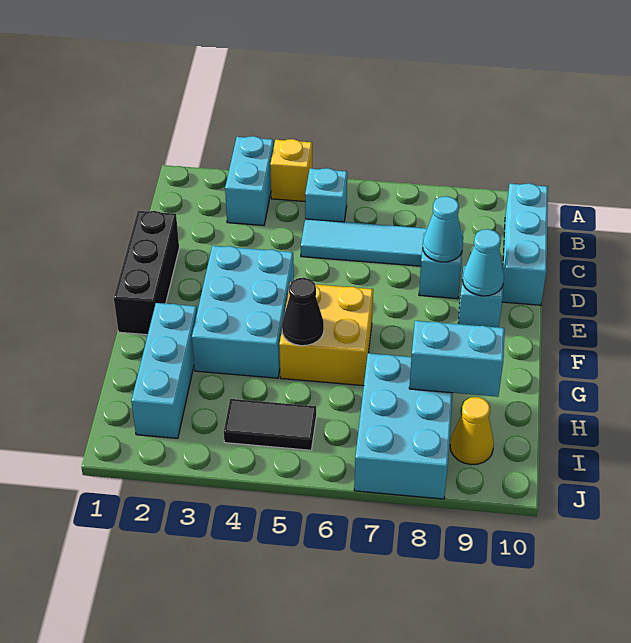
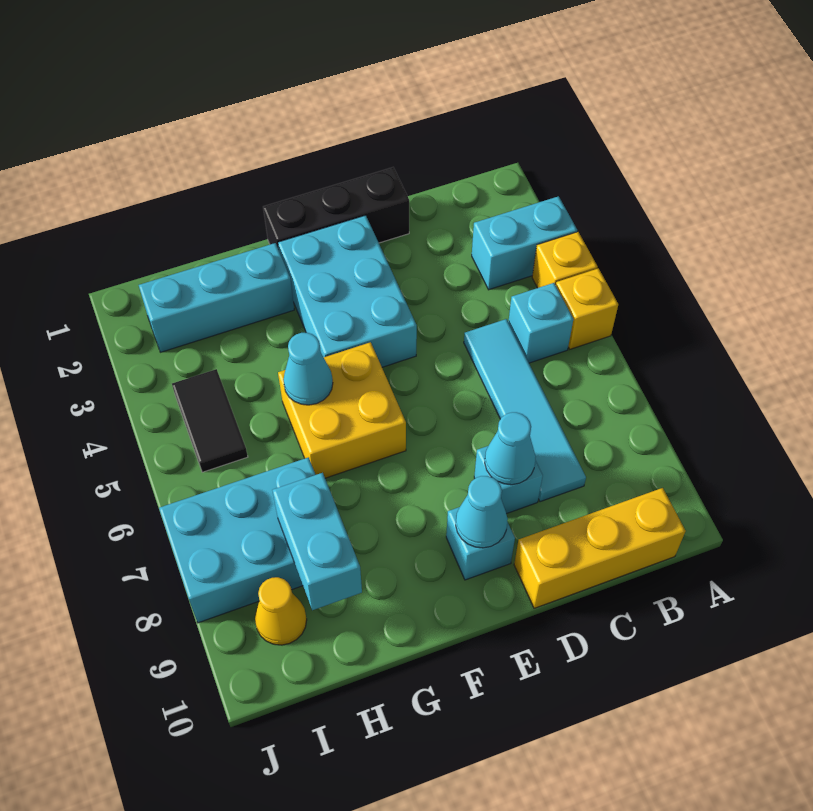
none -> yellow brick A5 level 1
cyan brick B10:D10 level 1 -> yellow brick B10:D10 level 1
cyan brick E3:G4 level 1 -> cyan brick E2:F4 level 1
black cone G5 level 2 -> cyan cone G5 level 2

